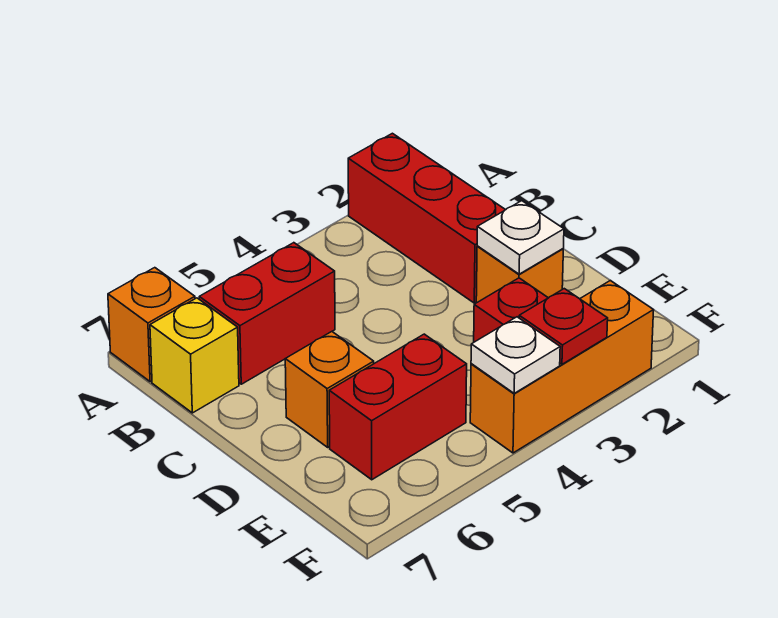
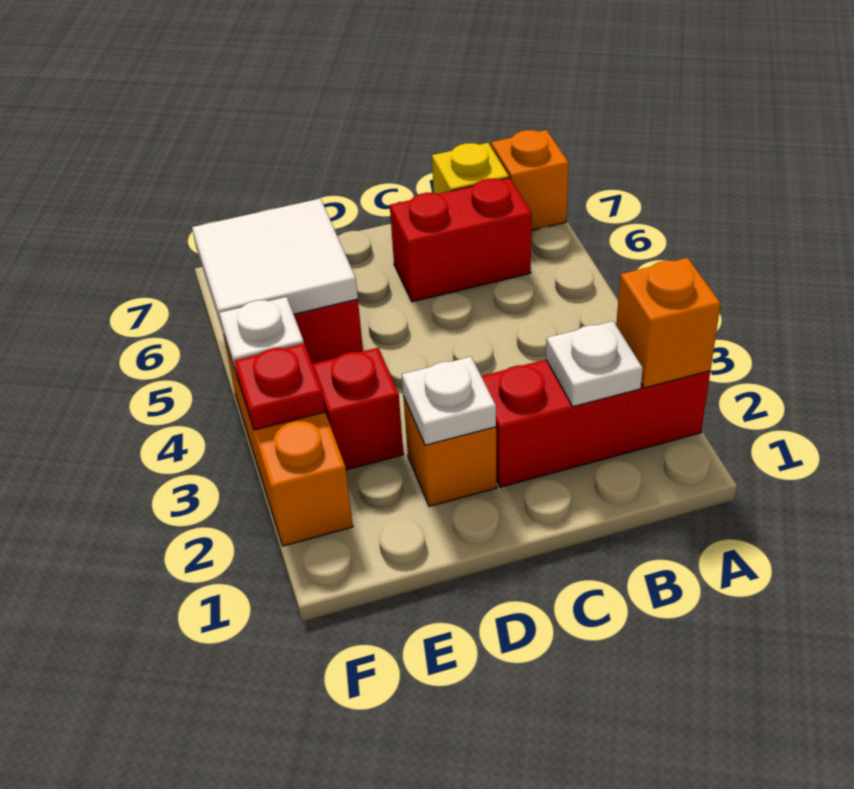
none -> white plate B2 level 2
red brick B5:B6 level 1 -> red brick B6:C6 level 1
orange brick D6 level 1 -> orange brick A2 level 2
none -> white tile E5:F6 level 2

